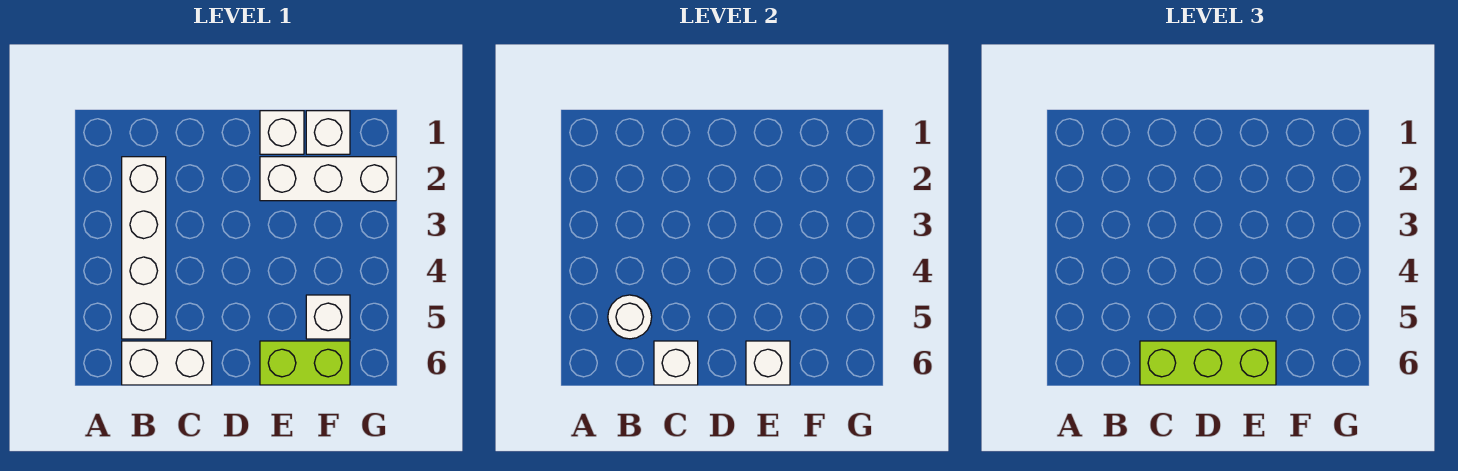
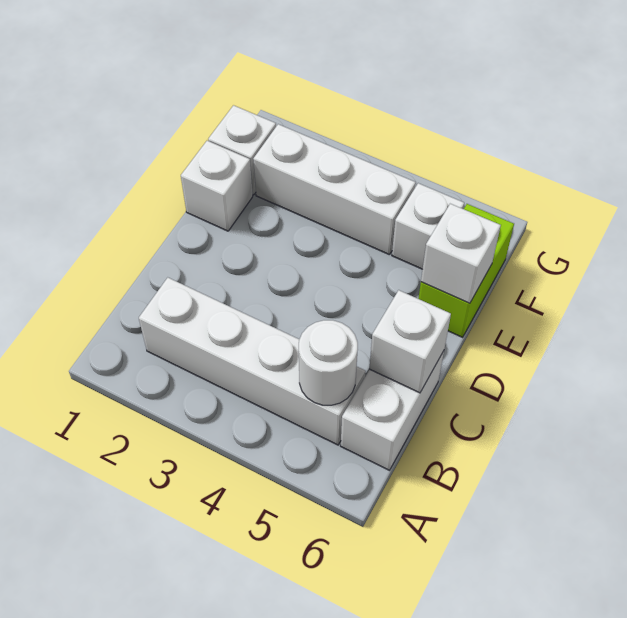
lime brick C6:E6 level 3 -> none
white brick E2:G2 level 1 -> white brick F2:F4 level 1

